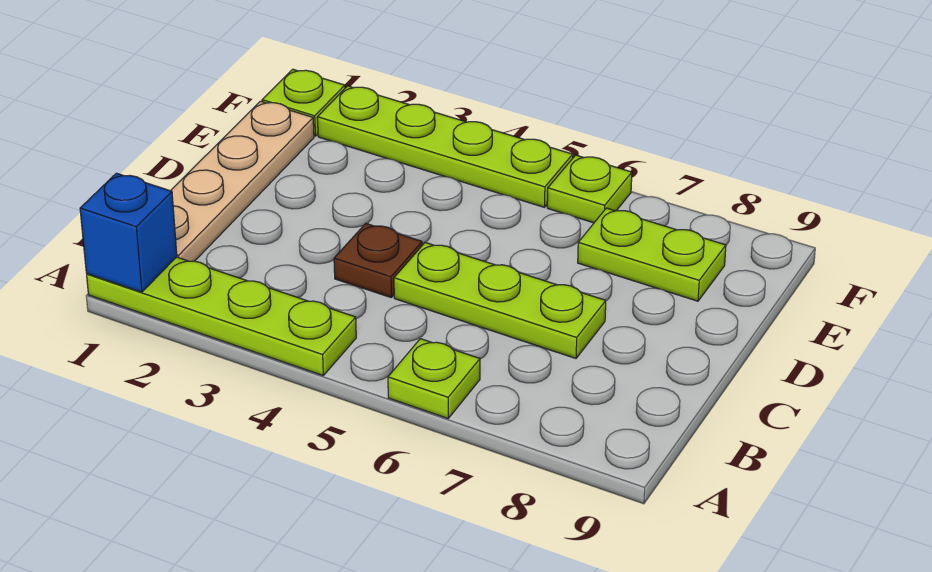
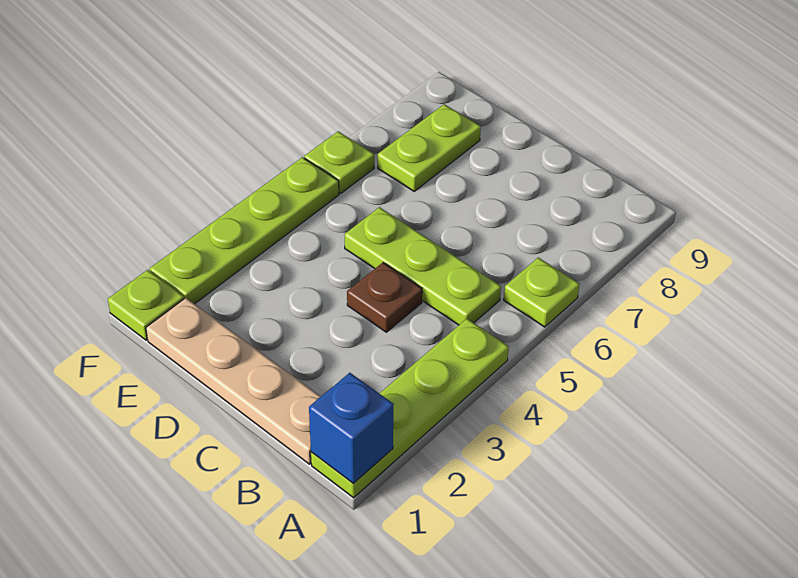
lime plate C5:C7 level 1 -> lime plate B5:D5 level 1

